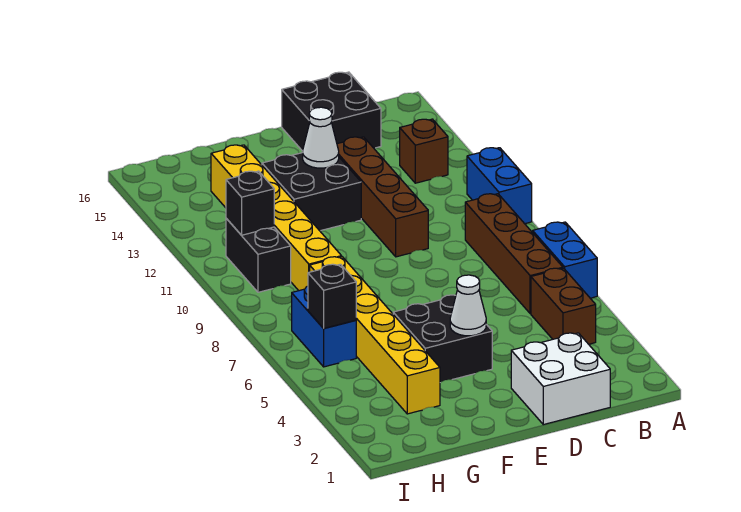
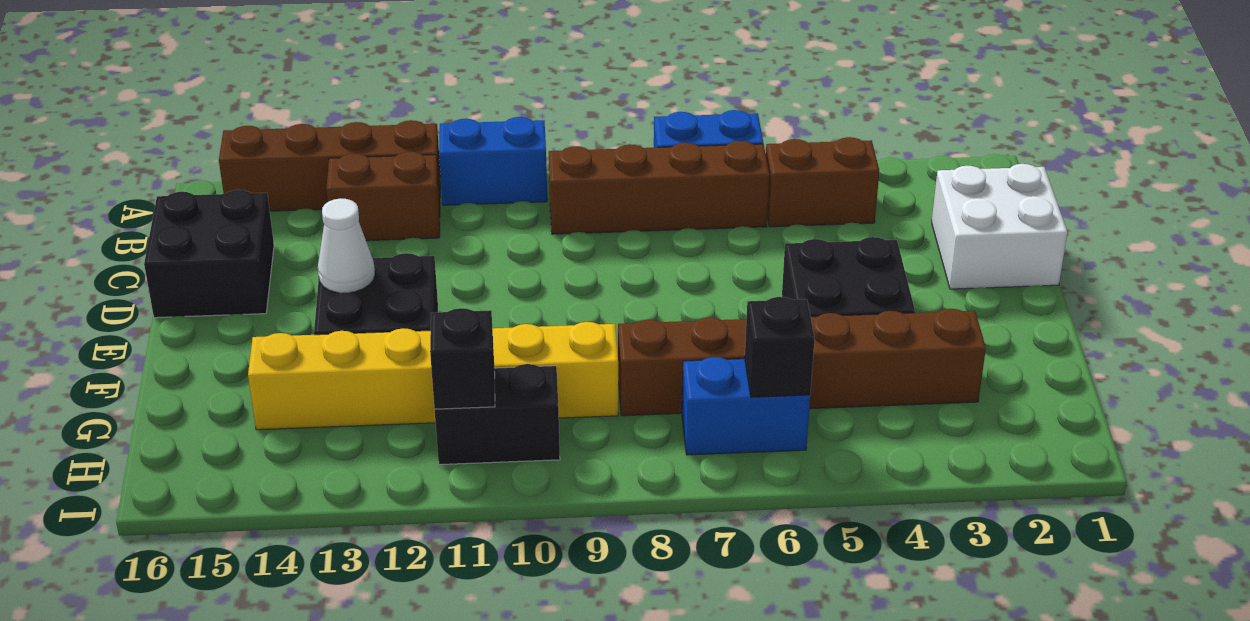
brown brick B13 level 1 -> brown brick B12:B13 level 1
brown brick D10:D13 level 1 -> brown brick A12:A15 level 1
white cone E4 level 2 -> none
yellow brick G3:G8 level 1 -> brown brick G3:G8 level 1

